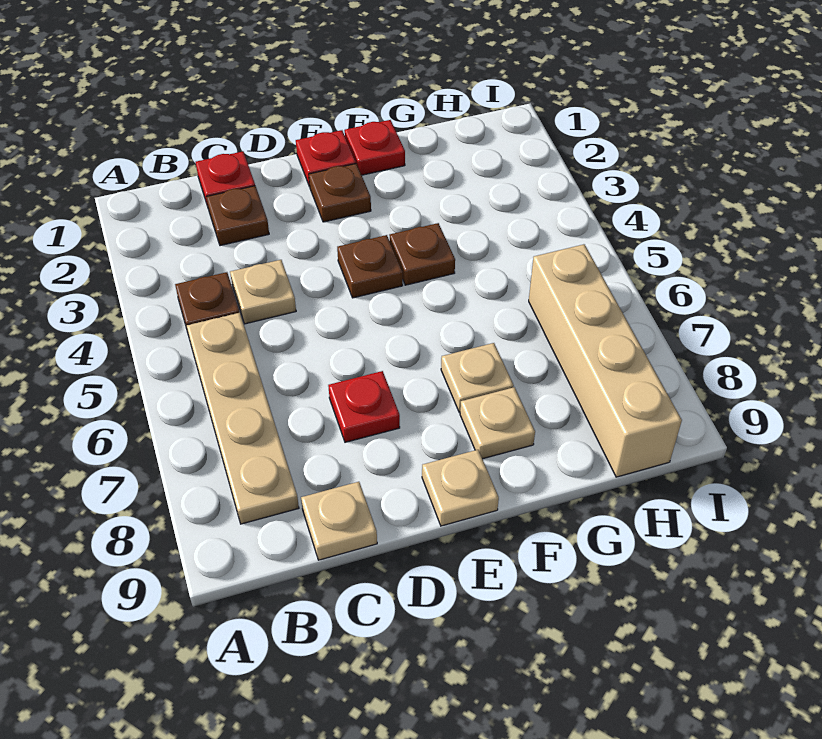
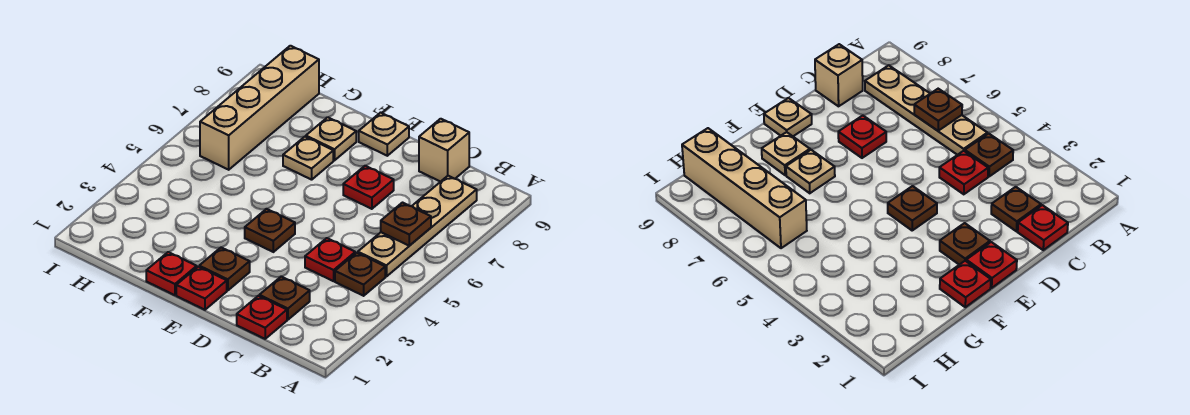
tan plate C4 level 1 -> red plate C4 level 1
tan plate C9 level 1 -> tan brick C9 level 1
brown plate F4 level 1 -> brown plate B6 level 2

